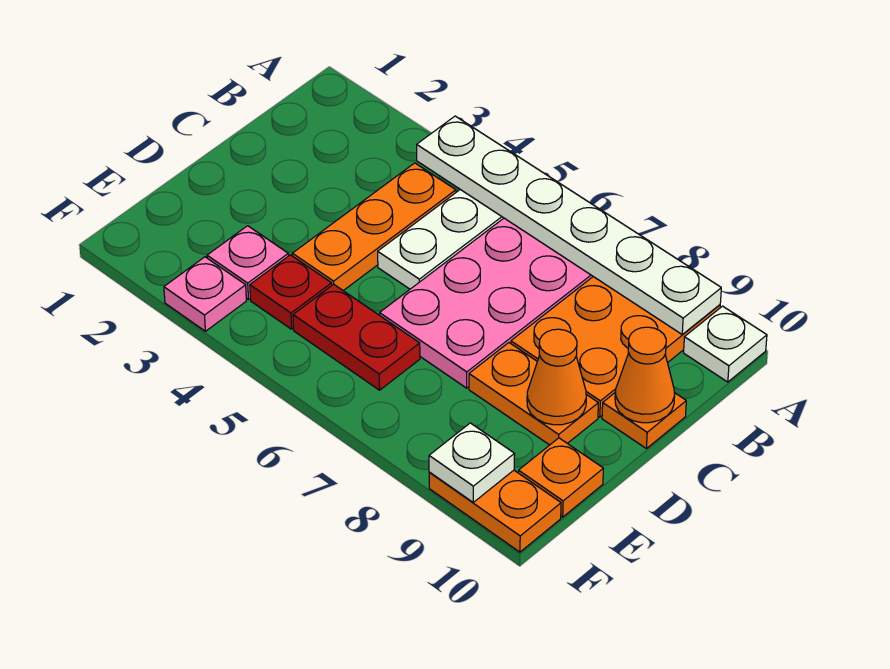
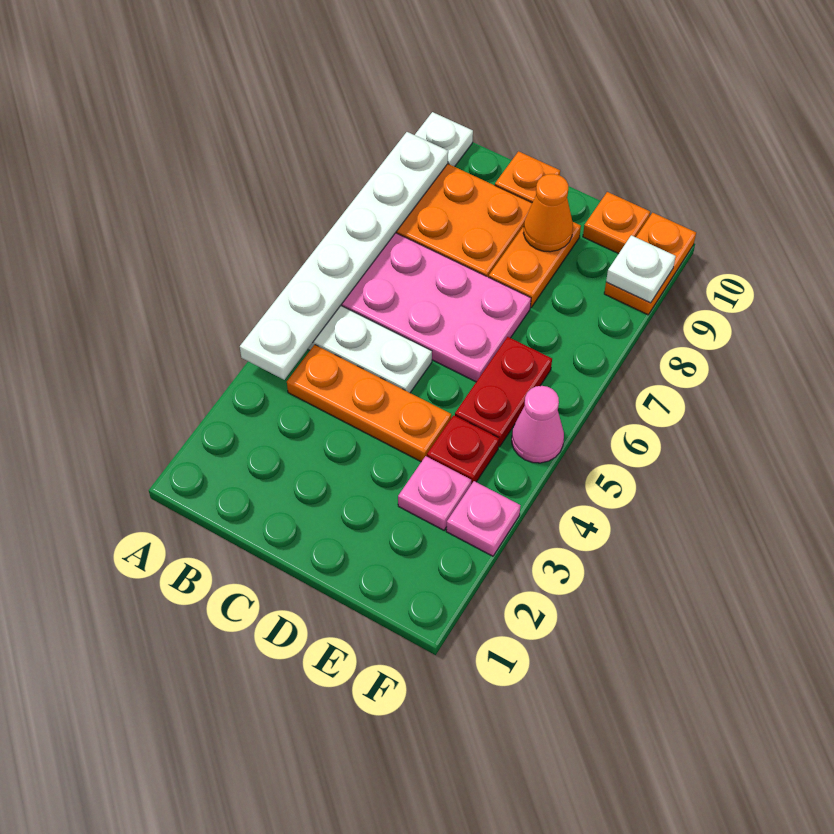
orange cone C10 level 2 -> none
none -> pink cone F5 level 1

